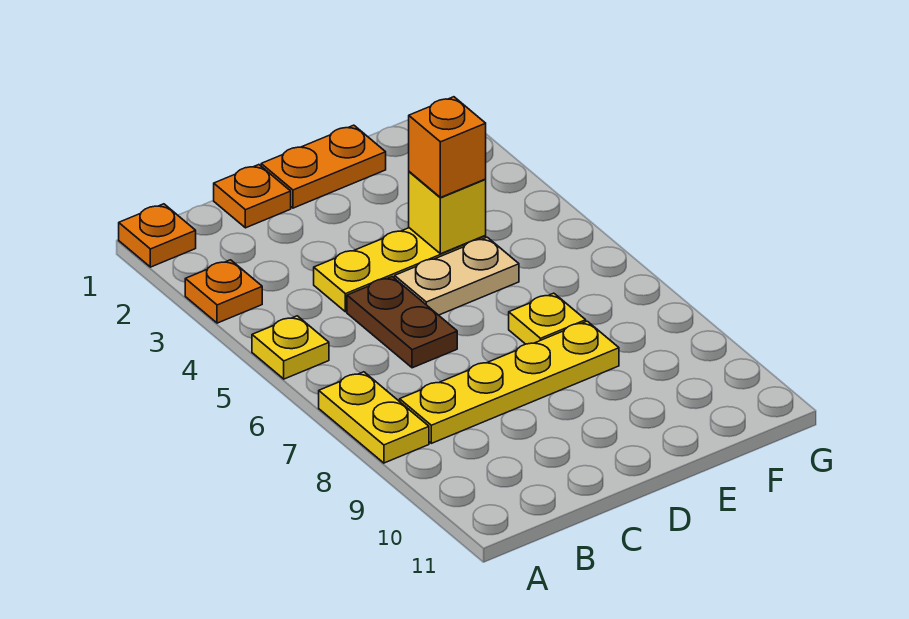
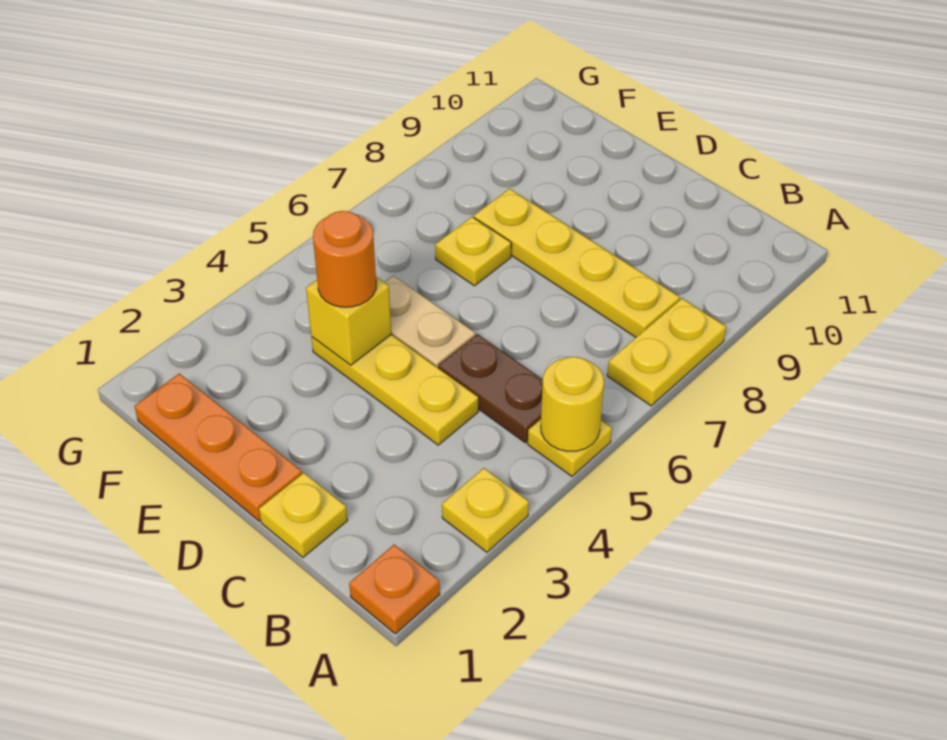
orange plate A3 level 1 -> yellow plate A3 level 1
none -> yellow round brick A5 level 2
orange plate C1 level 1 -> yellow plate C1 level 1
brown plate C5:C6 level 1 -> brown plate B5:C5 level 1
orange plate D1:E1 level 1 -> orange plate D1:F1 level 1
orange brick E4 level 3 -> orange round brick E4 level 3

